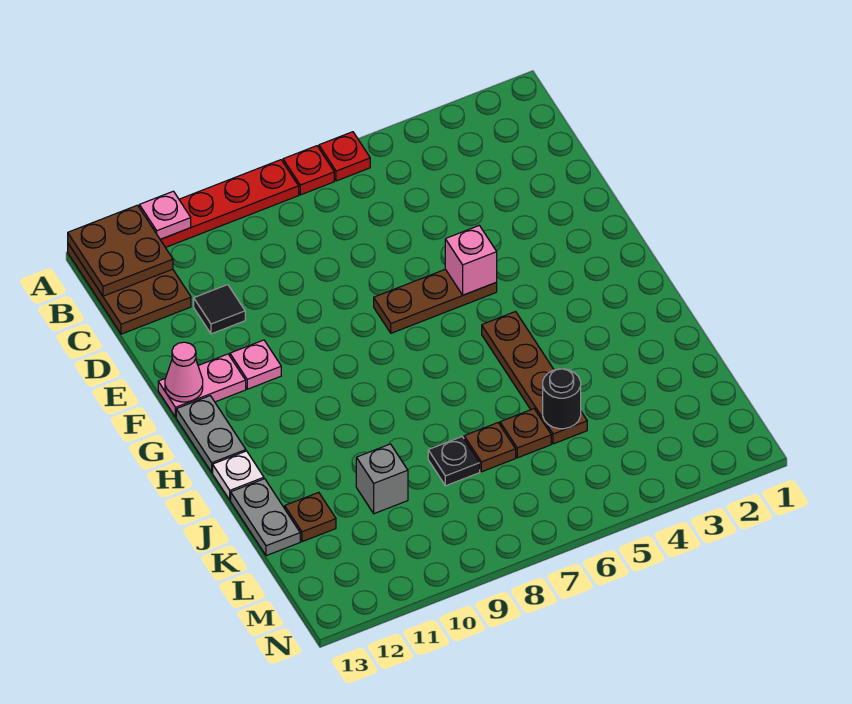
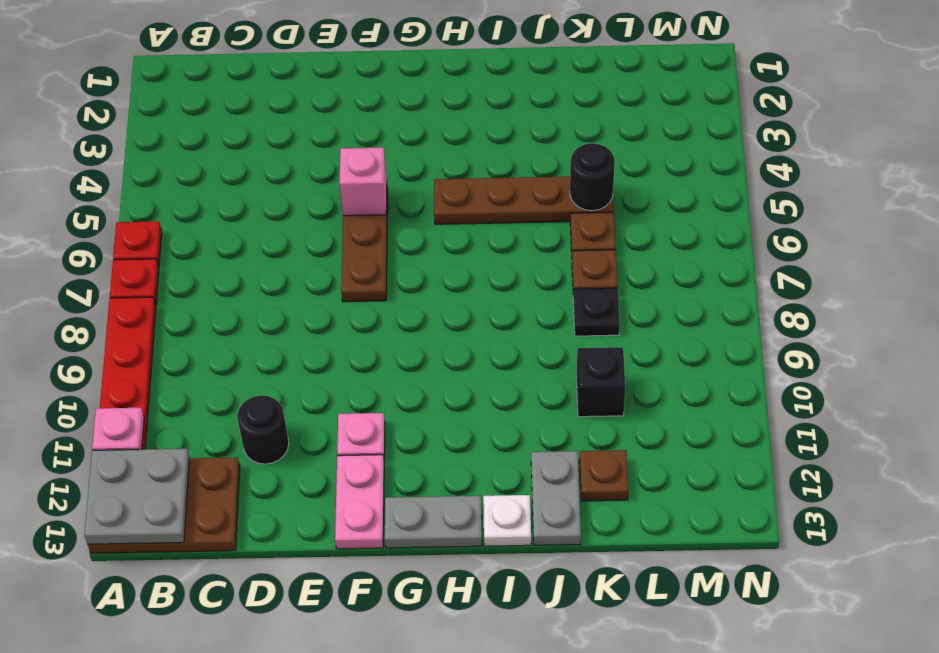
brown plate A12:B13 level 2 -> grey plate A12:B13 level 2
black tile D11 level 1 -> black round brick D11 level 1
pink cone F13 level 2 -> none
grey plate J13:K13 level 1 -> grey plate J12:J13 level 1
grey brick K10 level 1 -> black brick K10 level 1

